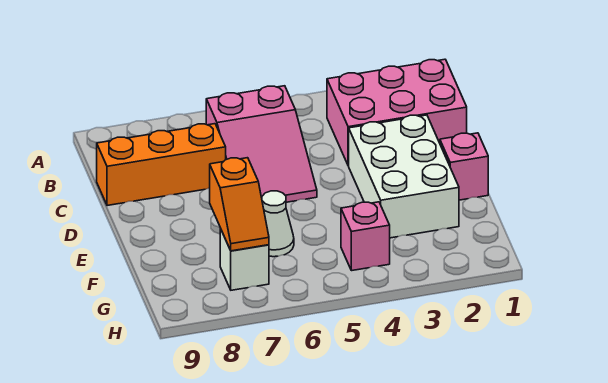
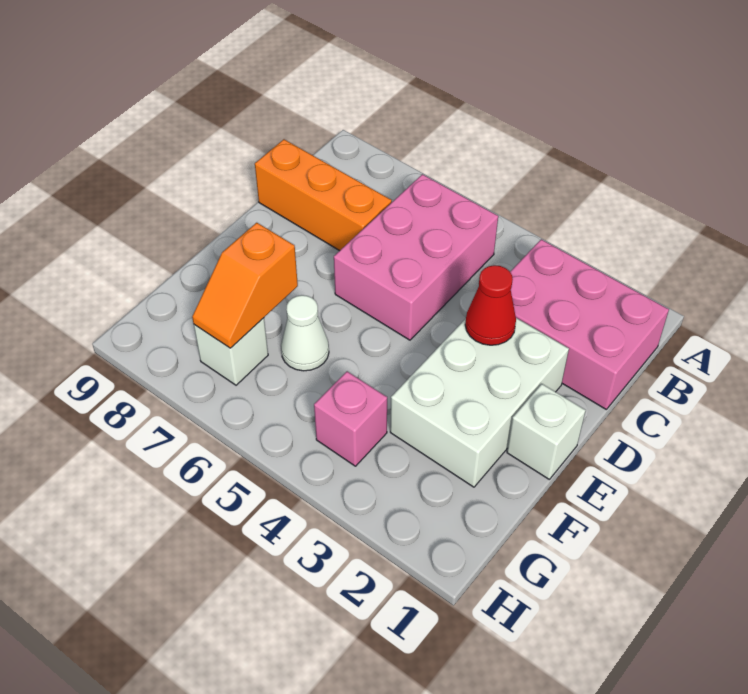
pink slope B5:D6 level 1 top B -> pink brick B5:D6 level 1
none -> red cone D3 level 2
pink brick E1 level 1 -> white brick E1 level 1

